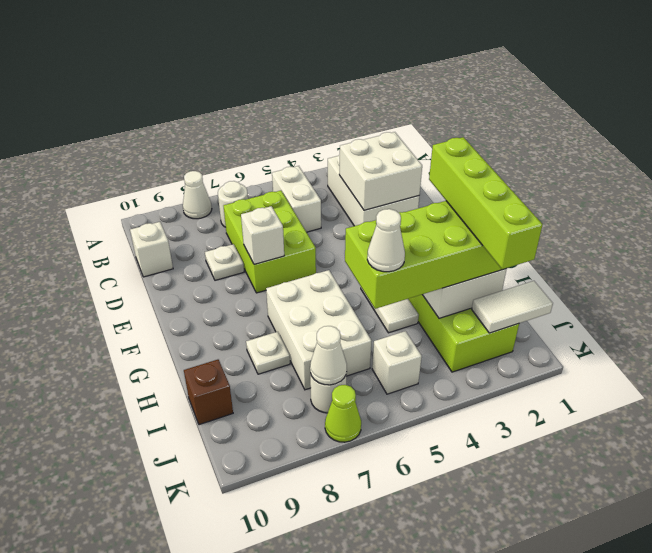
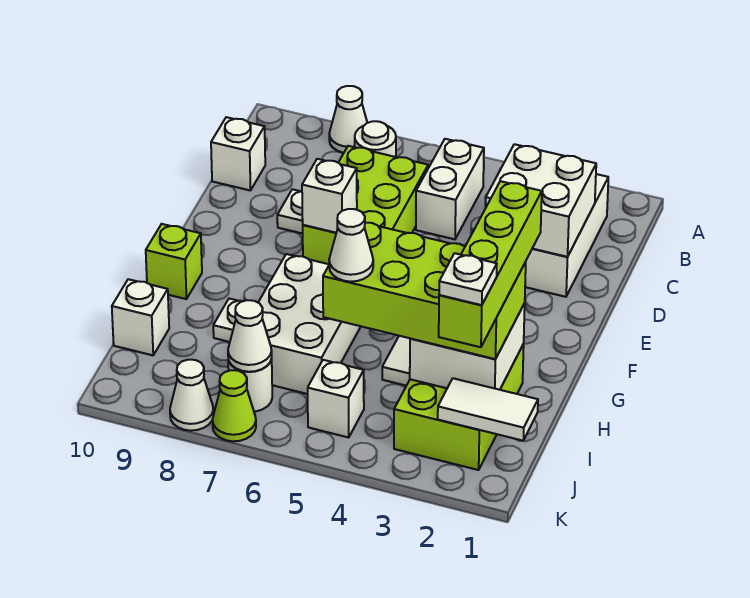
none -> lime brick G10 level 1
brown brick I10 level 1 -> white brick I10 level 1
none -> white plate J2 level 5
none -> white cone K8 level 1

